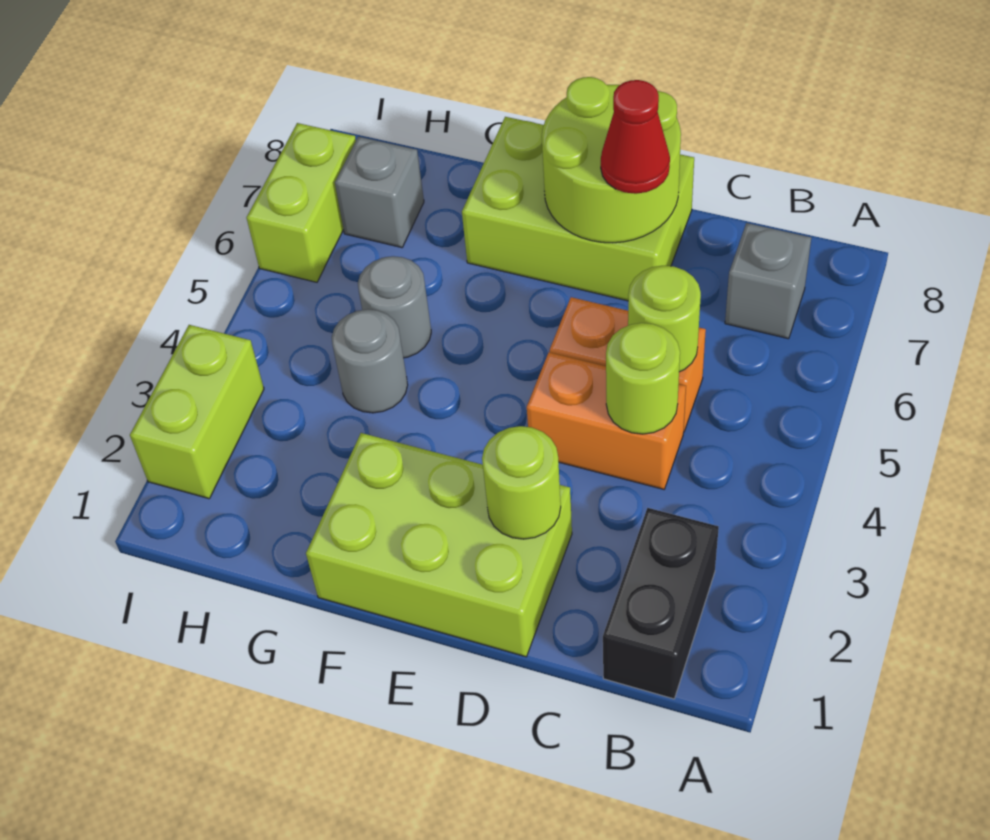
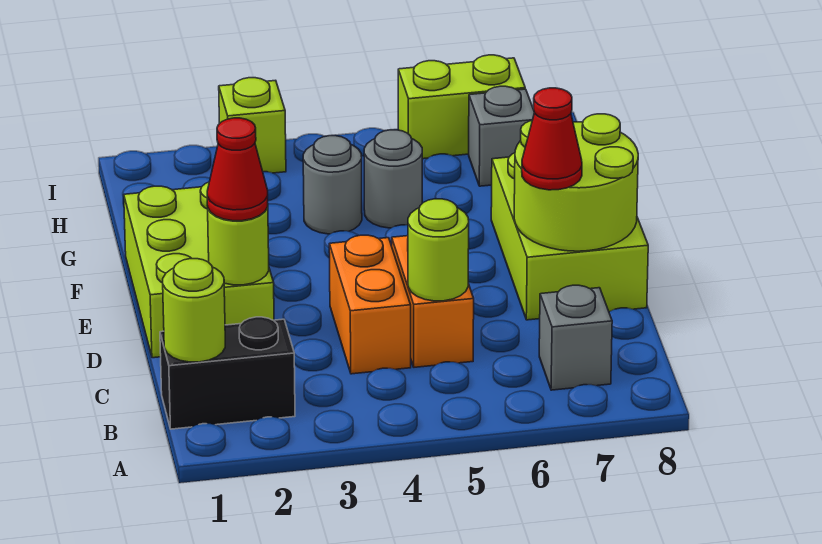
lime round brick C4 level 2 -> lime round brick B1 level 2
none -> red cone D2 level 3
lime brick I2:I3 level 1 -> lime brick I3 level 1

